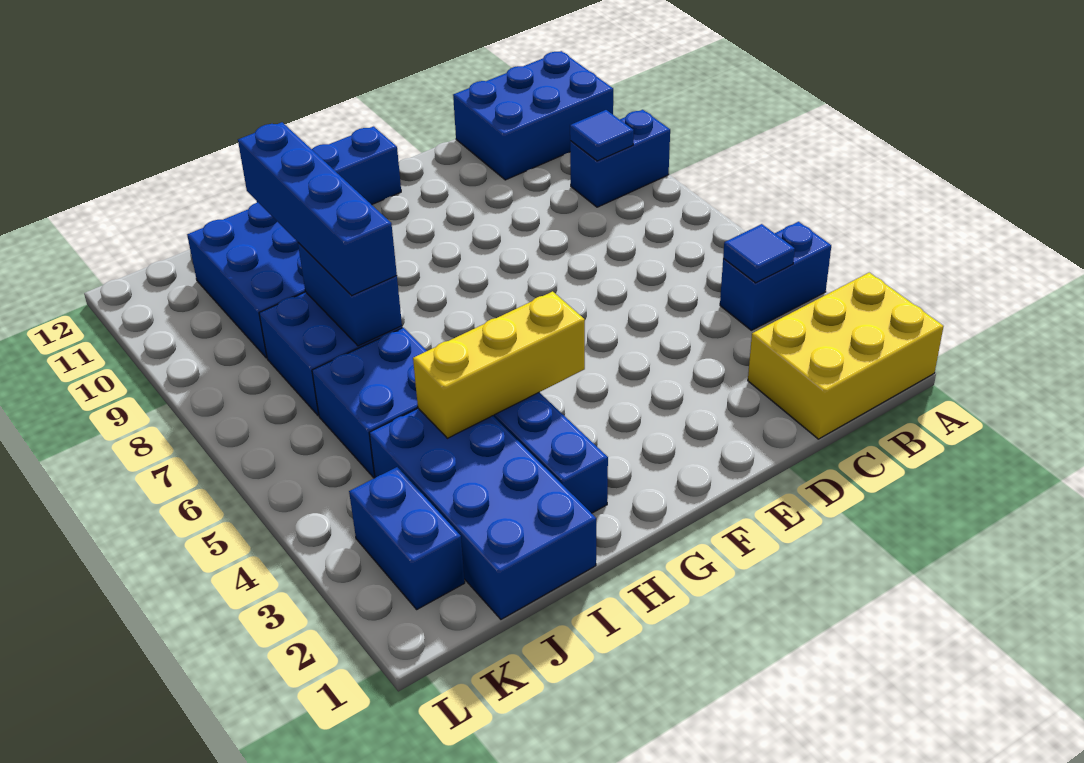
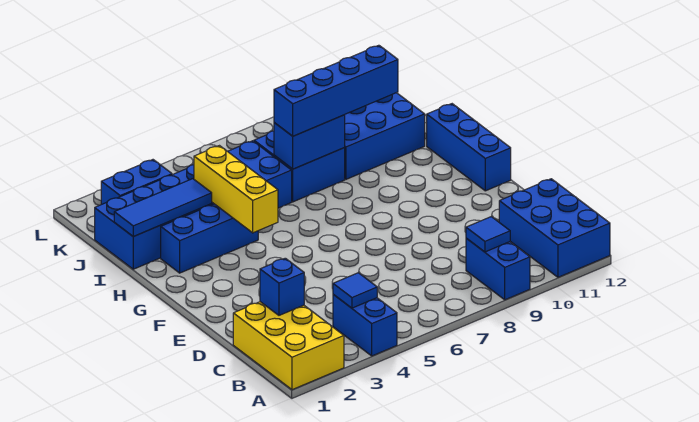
none -> blue brick C2 level 2
none -> blue tile I1:I3 level 2

